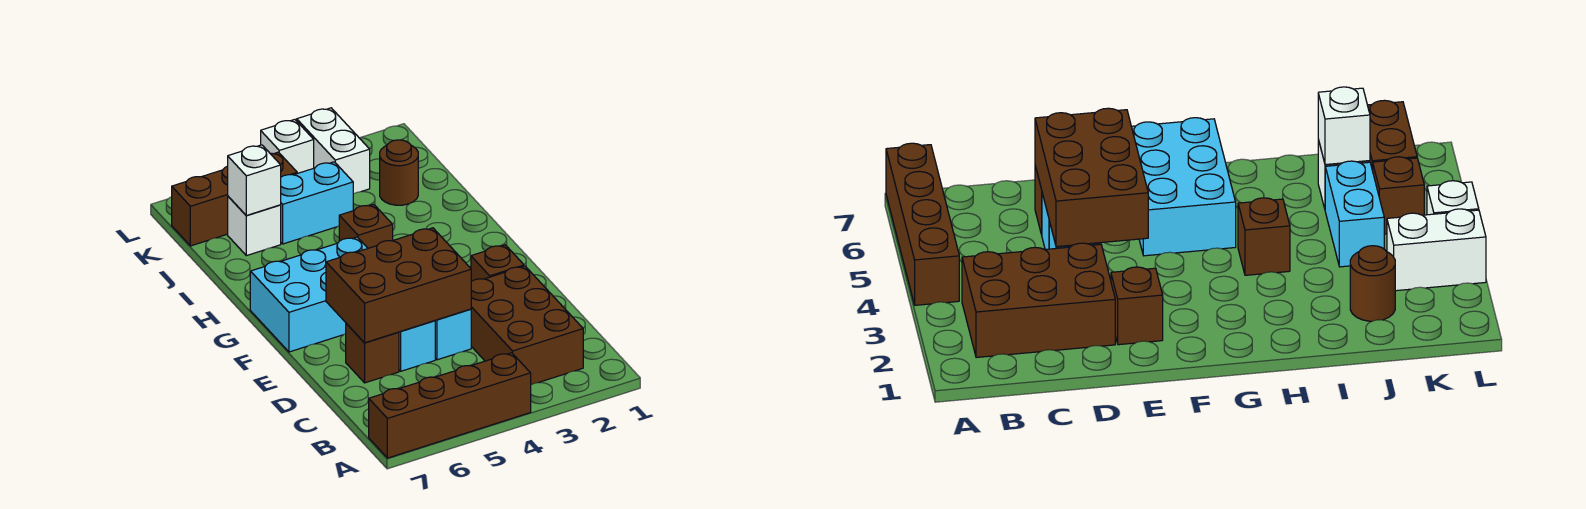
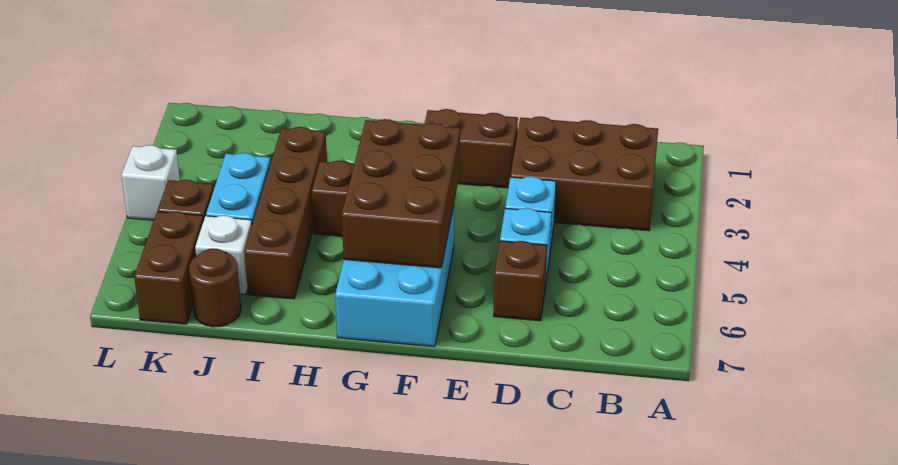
brown brick A4:A7 level 1 -> brown brick I3:I6 level 1
brown brick D4:E6 level 2 -> brown brick F4:G6 level 2
brown brick E2 level 1 -> brown brick E2:F2 level 1
brown round brick J2 level 1 -> brown round brick J7 level 1
white brick J6 level 2 -> none
white brick K3:L3 level 1 -> none

